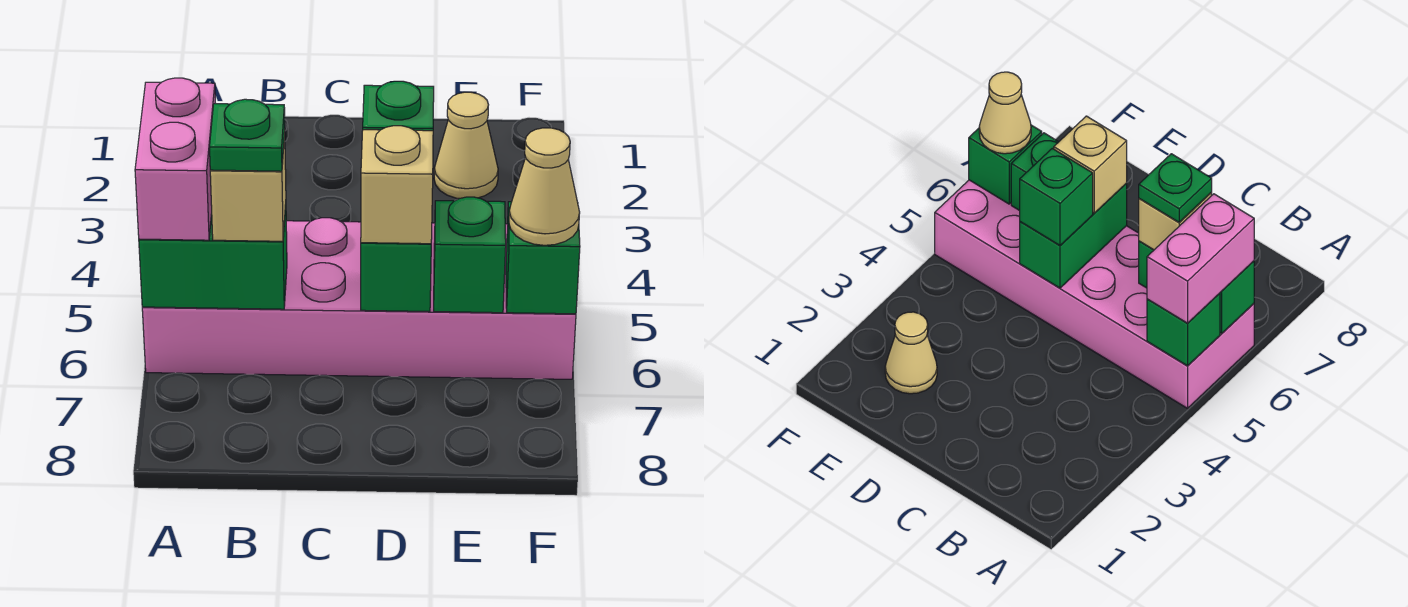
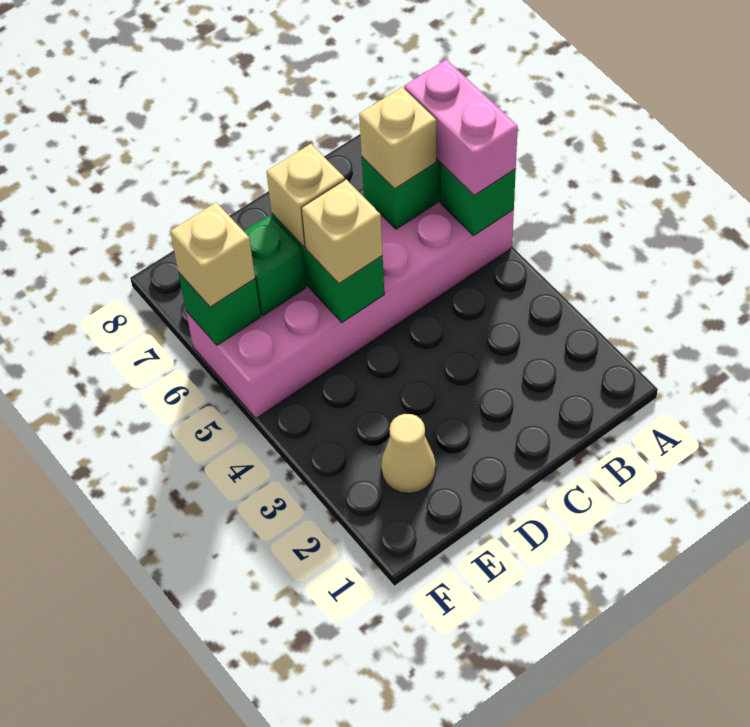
green plate B6 level 4 -> none
green brick D5 level 3 -> tan brick D5 level 3
tan cone F6 level 3 -> tan brick F6 level 3

